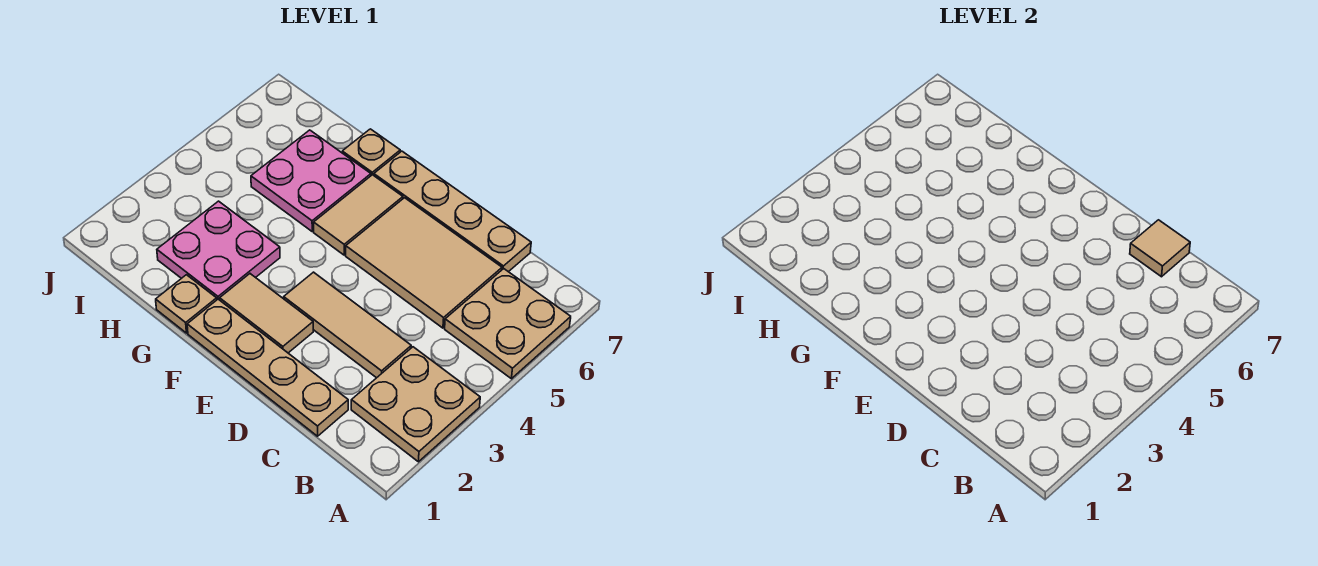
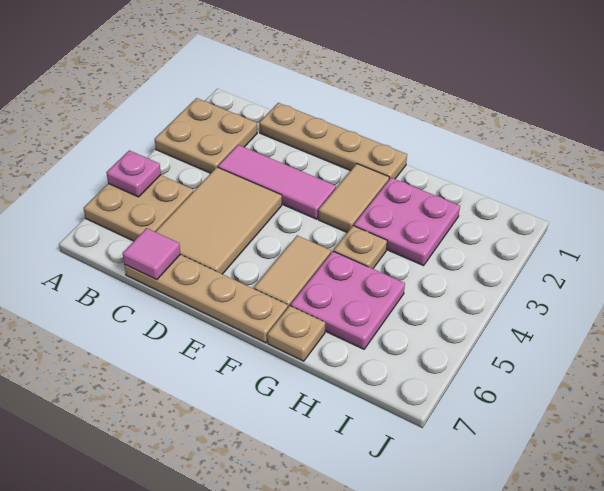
none -> pink plate A5 level 2
tan tile C3:E3 level 1 -> pink tile C3:E3 level 1
tan tile C5:E6 level 1 -> tan tile C4:D6 level 1
tan tile C7 level 2 -> pink tile C7 level 2
tan tile E2:F2 level 1 -> tan tile F2:F3 level 1
tan plate G1 level 1 -> tan plate G4 level 1

